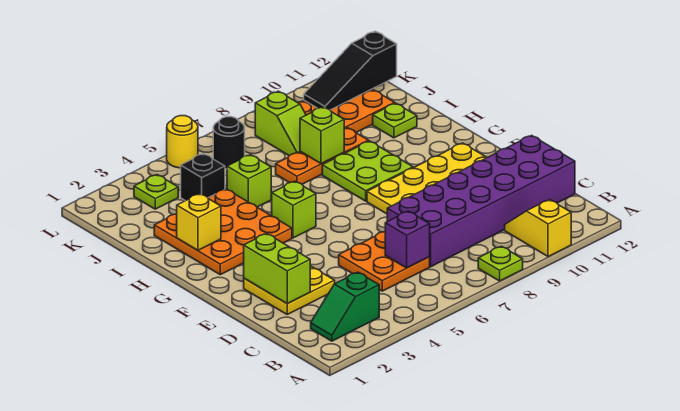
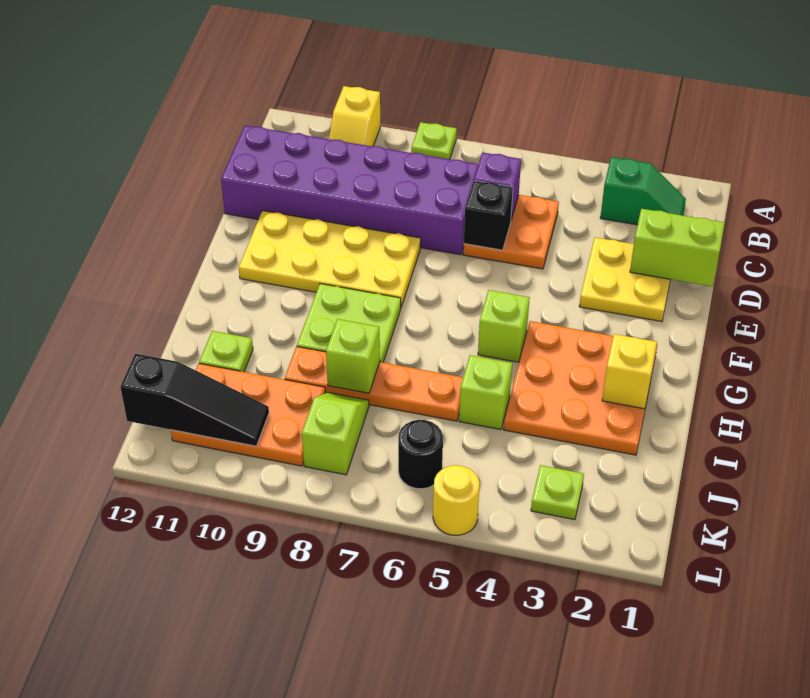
lime brick D2:E2 level 2 -> lime brick D1:D2 level 2
orange plate I7:I9 level 1 -> orange plate I6:I9 level 1
black brick J4 level 1 -> black brick D6 level 2

